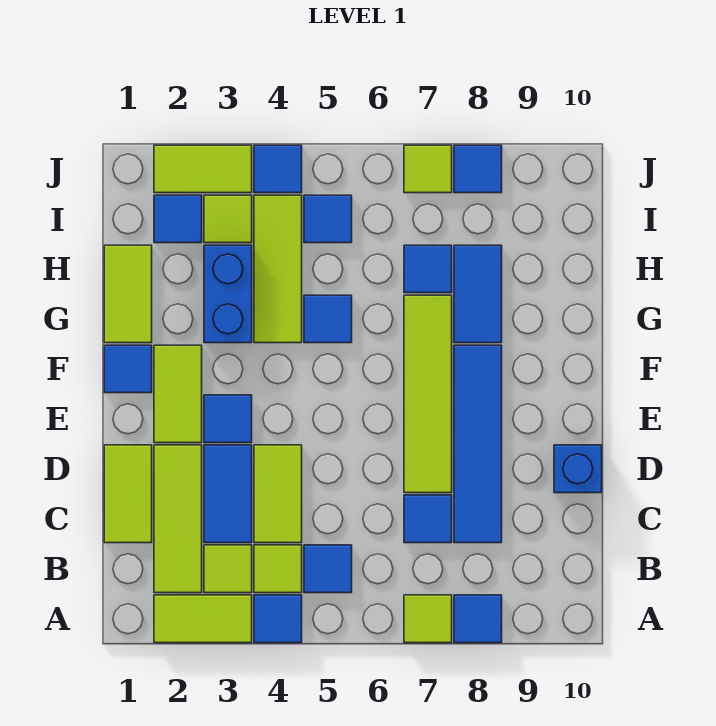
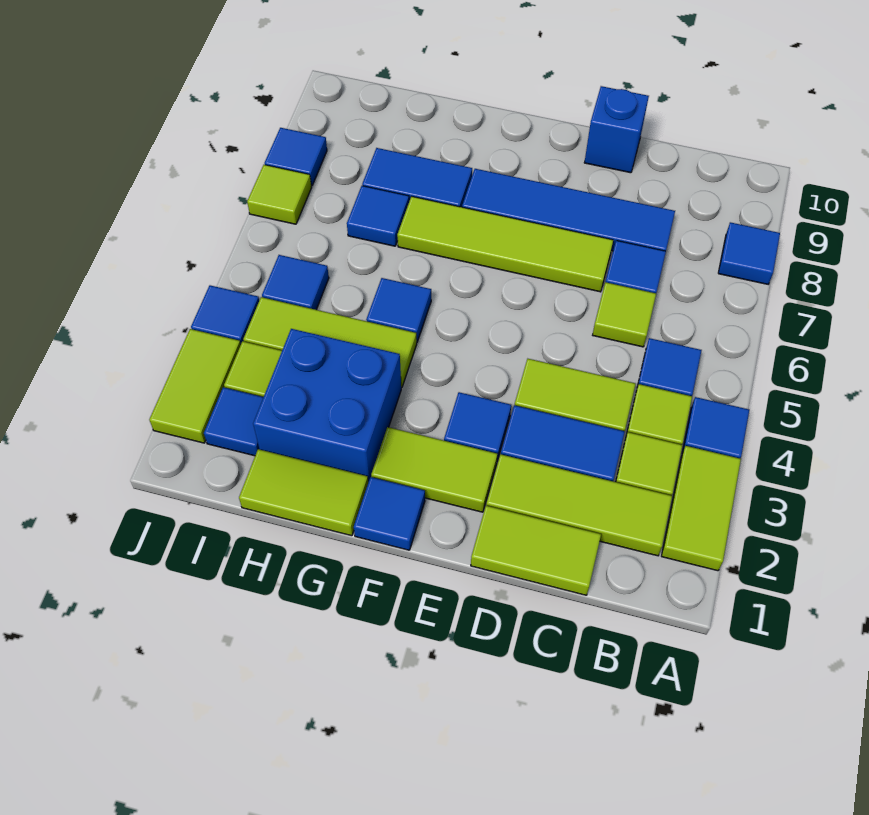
lime tile A7 level 1 -> lime tile C6 level 1
blue brick G3:H3 level 1 -> blue brick G2:H3 level 1

